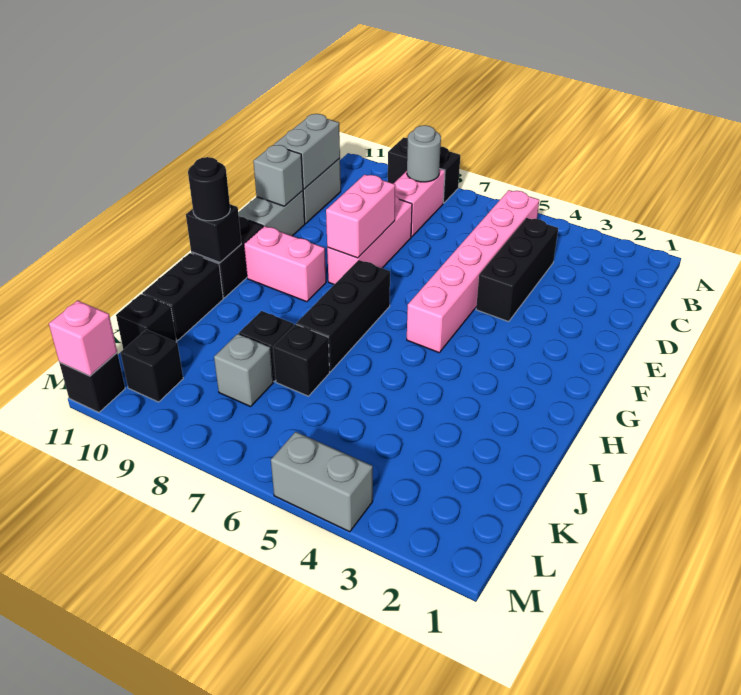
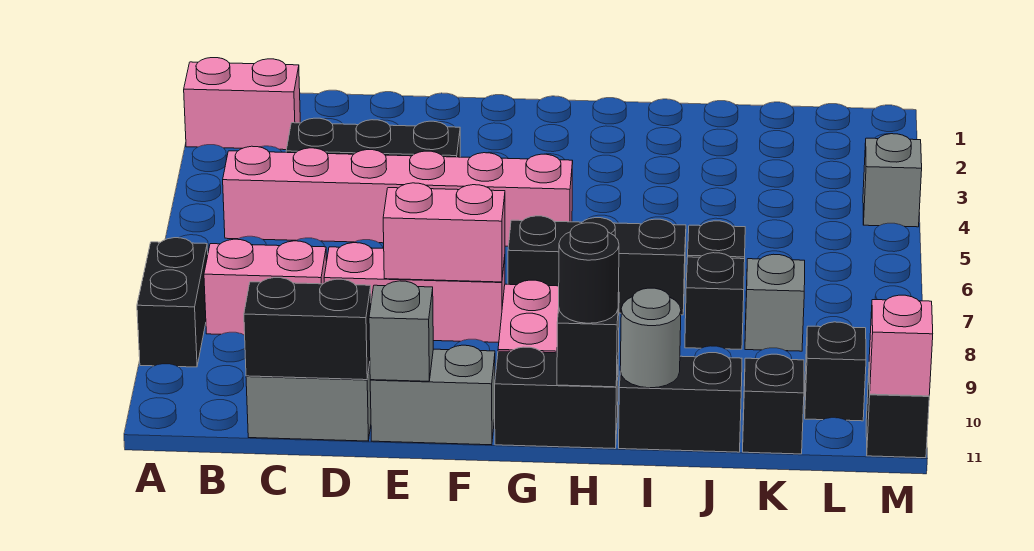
none -> pink brick A2:B2 level 1
grey round brick B8 level 2 -> grey round brick I11 level 2
grey brick C11:D11 level 2 -> black brick C11:D11 level 2
grey brick M4:M5 level 1 -> grey brick M4 level 1

